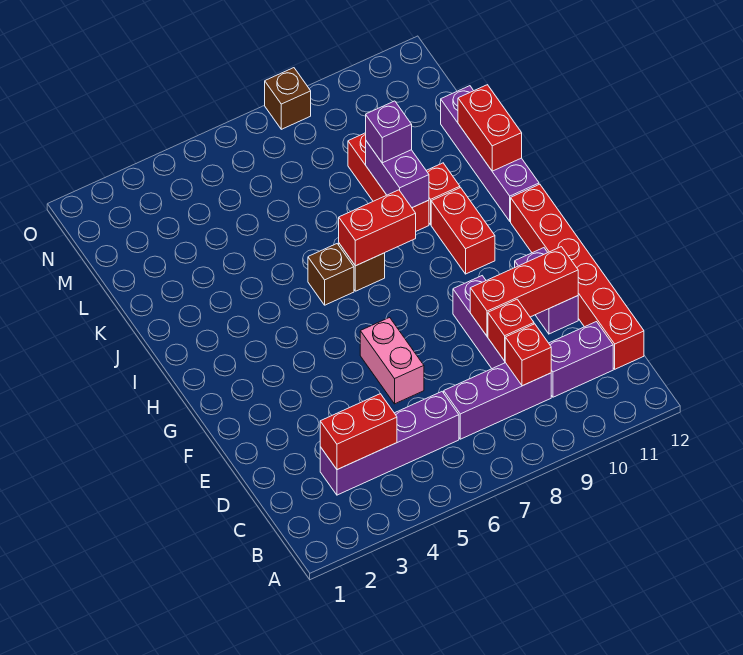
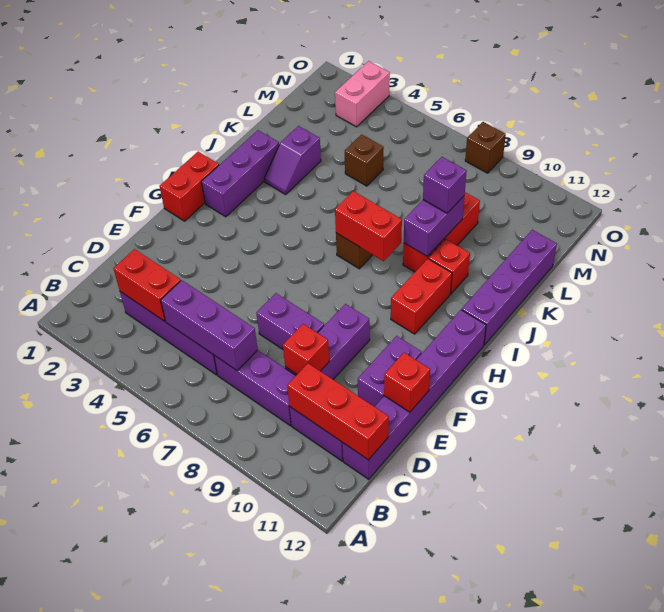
none -> purple brick C5:C7 level 2
red brick C9 level 2 -> red brick E12 level 2
red brick C12:H12 level 1 -> purple brick C12:H12 level 1
pink brick E6:F6 level 1 -> pink brick N3:O3 level 1
none -> purple brick E7:E8 level 1
red brick E9:E11 level 2 -> red brick C10:C12 level 2
none -> purple brick H2:J2 level 1
brown brick I6 level 1 -> brown brick L5 level 1
none -> purple slope J3:K3 level 1 top K
red brick J12:K12 level 2 -> red brick G1:H1 level 1

